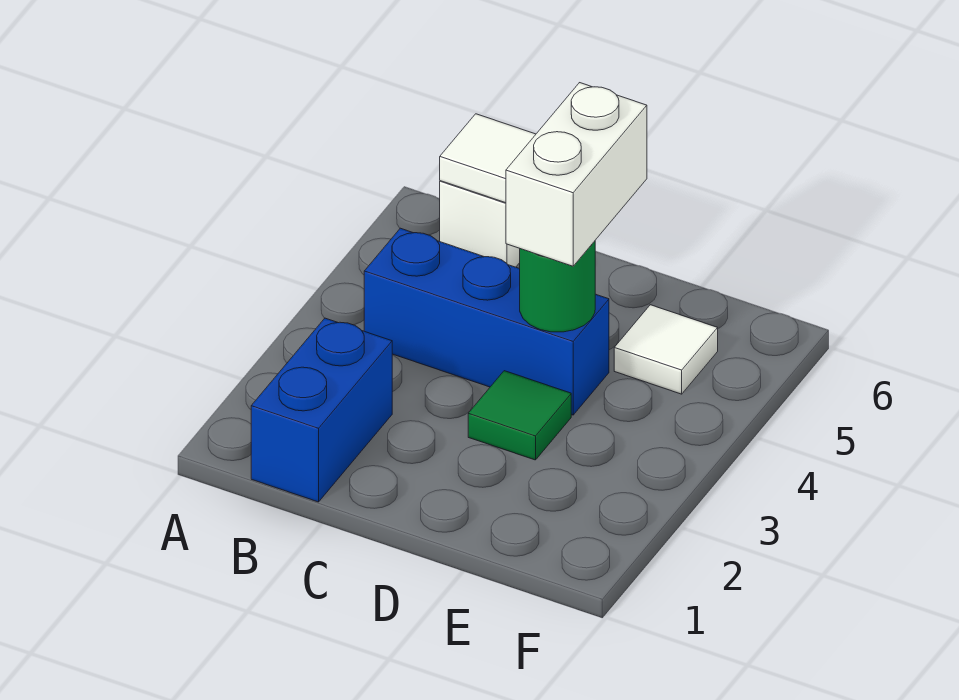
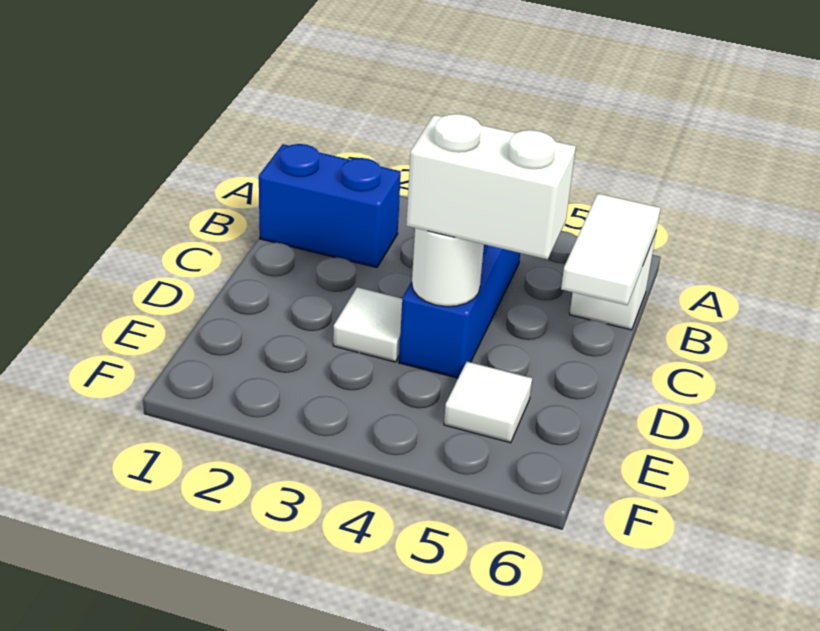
green tile D3 level 1 -> white tile D3 level 1
green round brick D4 level 2 -> white round brick D4 level 2

